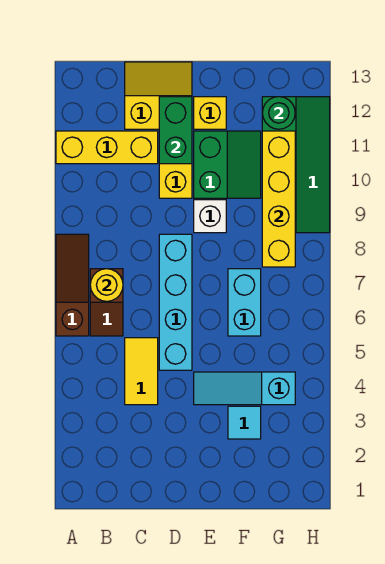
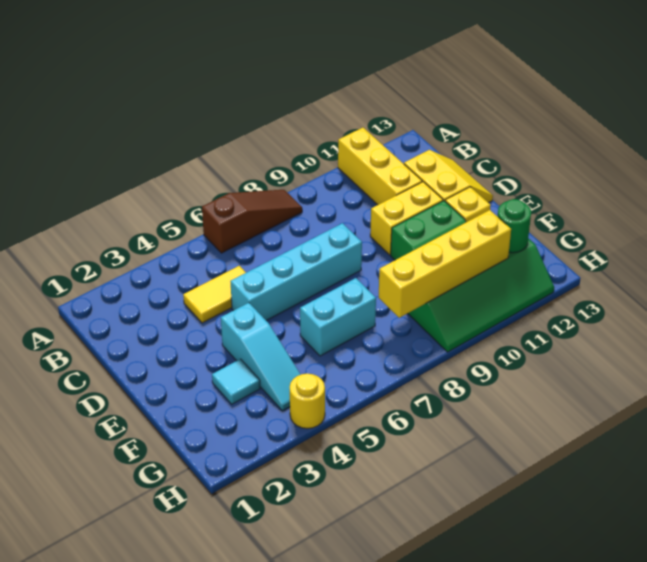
brown slope B6:B7 level 1 top 7 -> none
yellow round brick B7 level 2 -> yellow round brick H4 level 1
green brick D11:D12 level 2 -> none
cyan slope E4:G4 level 1 top G -> cyan slope E4:G4 level 1 top E
white brick E9 level 1 -> none

